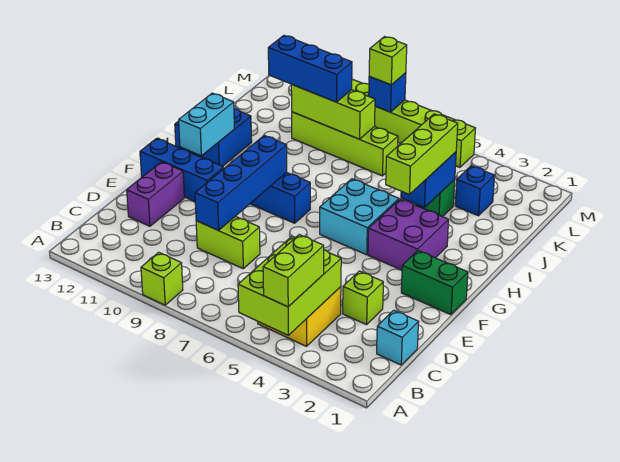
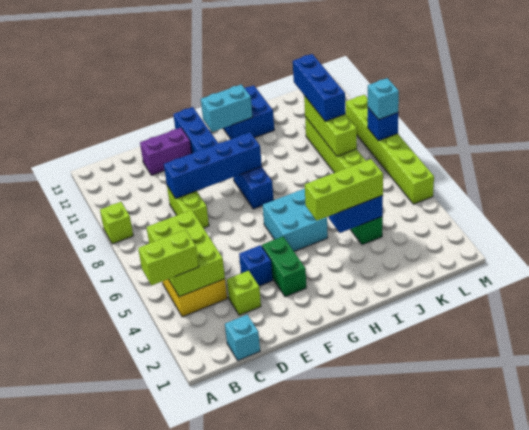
lime brick A4:C5 level 2 -> lime brick B4:C6 level 2
green brick F1:F2 level 1 -> green brick F3:F4 level 1
purple brick G3:H4 level 1 -> none
blue brick K3 level 1 -> blue brick E4 level 1
lime brick M8 level 3 -> cyan brick M8 level 3

